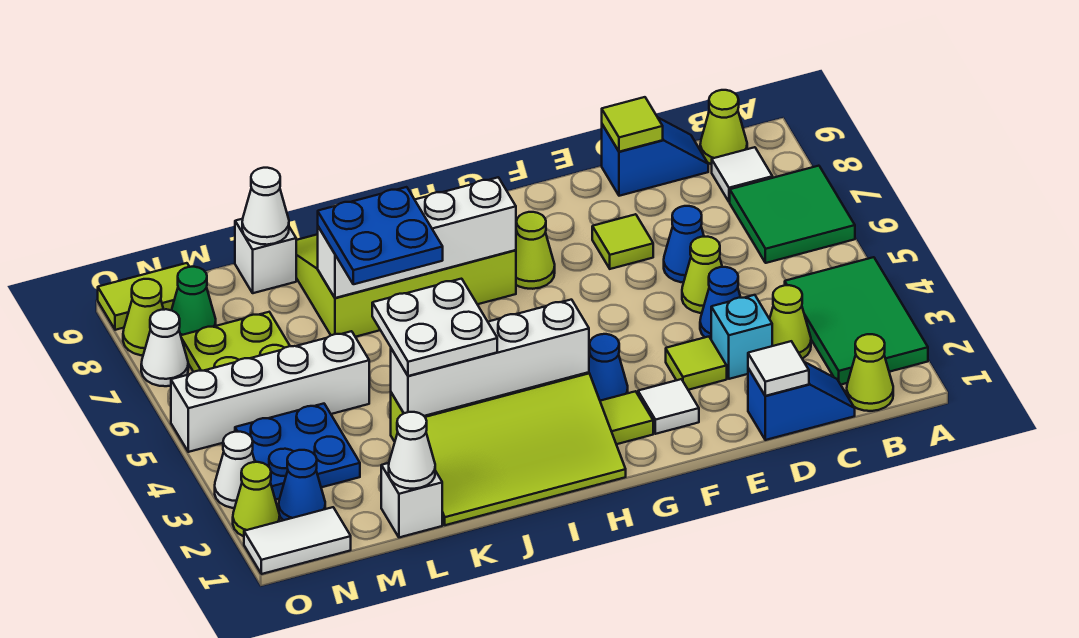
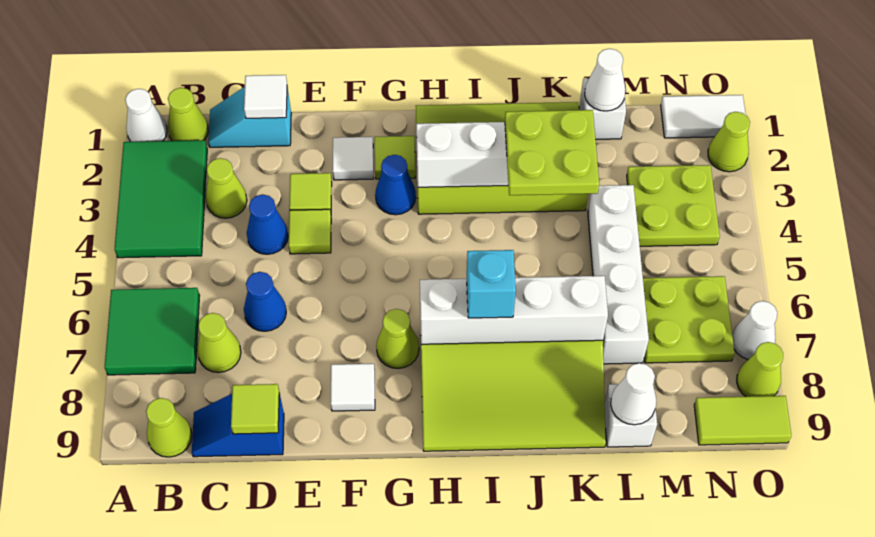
white tile B8 level 1 -> white tile F8 level 1
blue slope C1:D1 level 1 top D -> cyan slope C1:D1 level 1 top D
cyan brick D3 level 1 -> cyan brick I7 level 3
lime cone D5 level 1 -> lime cone C7 level 1
lime tile E7 level 1 -> lime tile E4 level 1
white plate J3:K4 level 3 -> lime plate J3:K4 level 3
blue plate J6:K7 level 3 -> none
white brick L5:O5 level 1 -> white brick L4:L7 level 1
blue plate M3:N4 level 1 -> lime plate M3:N4 level 1
blue cone N2 level 1 -> none
green cone N8 level 1 -> none
white cone O3 level 1 -> white cone A1 level 1

